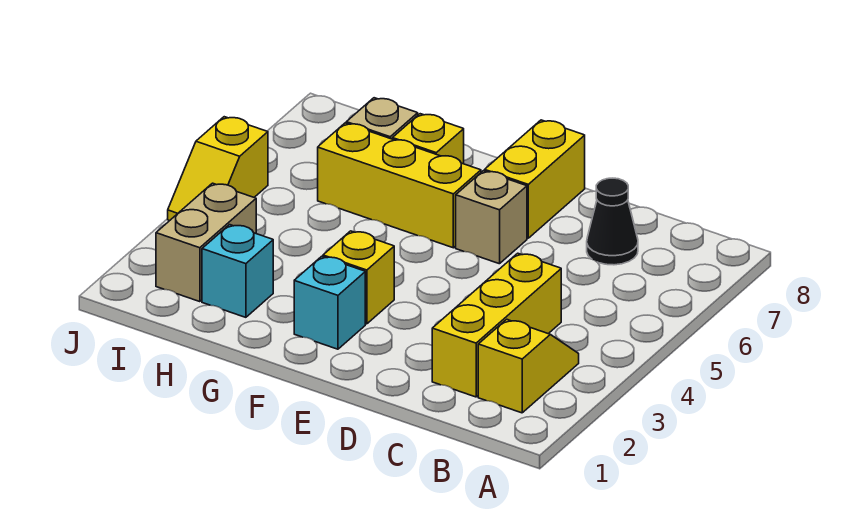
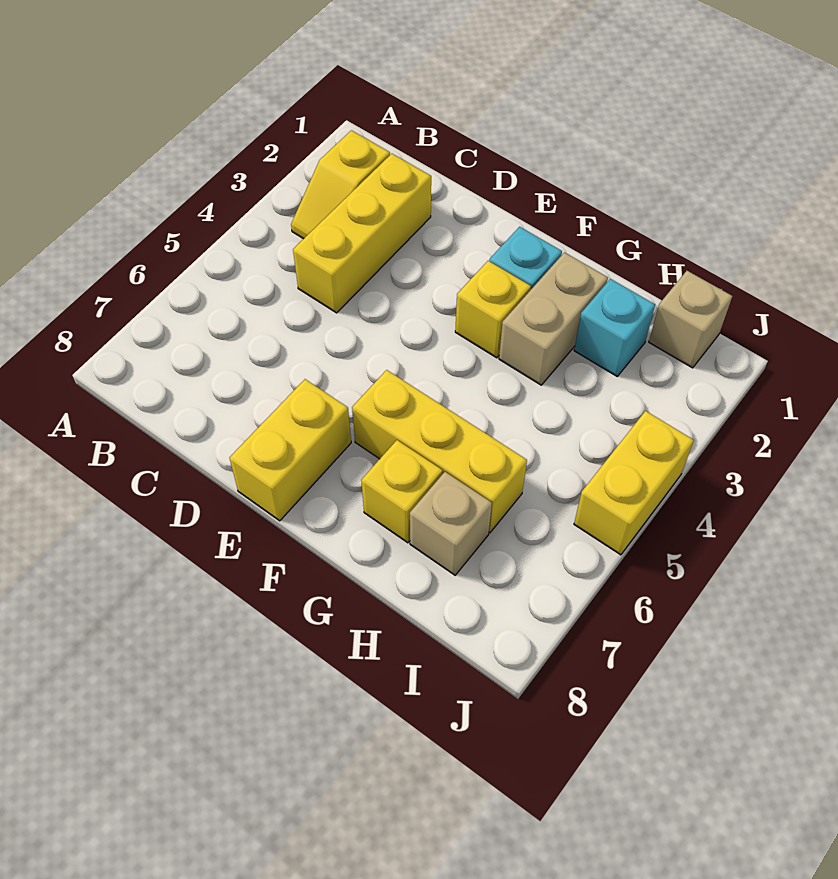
black cone C7 level 1 -> none
tan brick E6 level 1 -> tan brick I1 level 1
tan brick I2:I3 level 1 -> tan brick G2:G3 level 1
yellow slope J4:J5 level 1 top 5 -> yellow brick J4:J5 level 1

